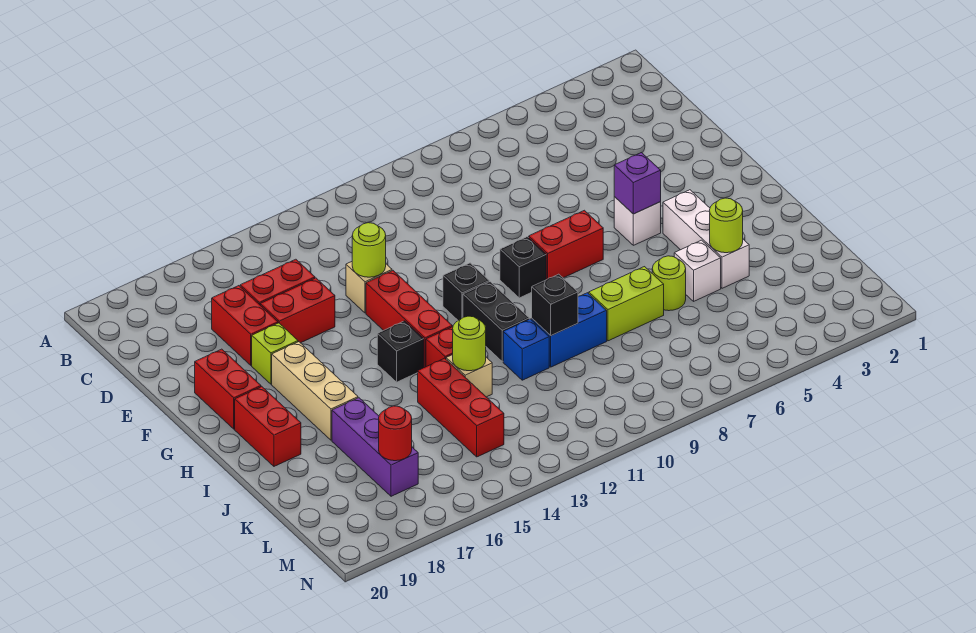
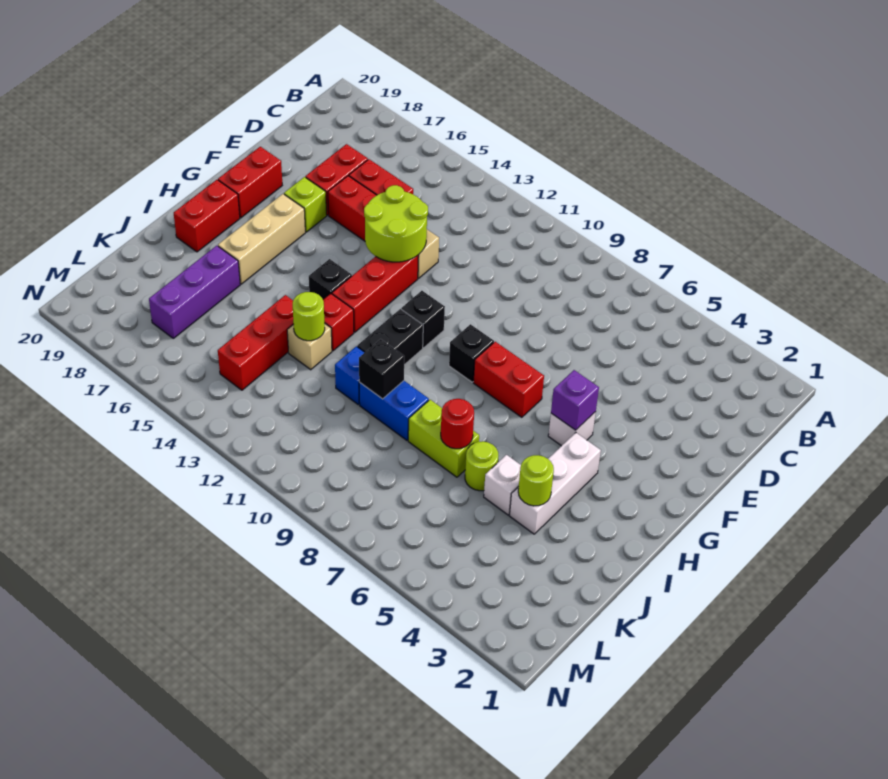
lime round brick E13 level 2 -> lime round brick E13:F14 level 2
red round brick L17 level 2 -> red round brick J7 level 2

